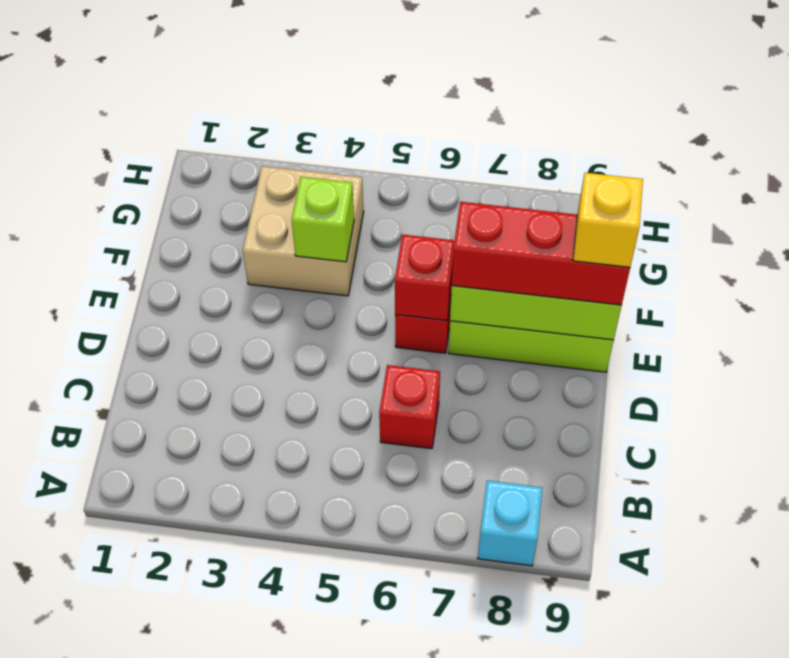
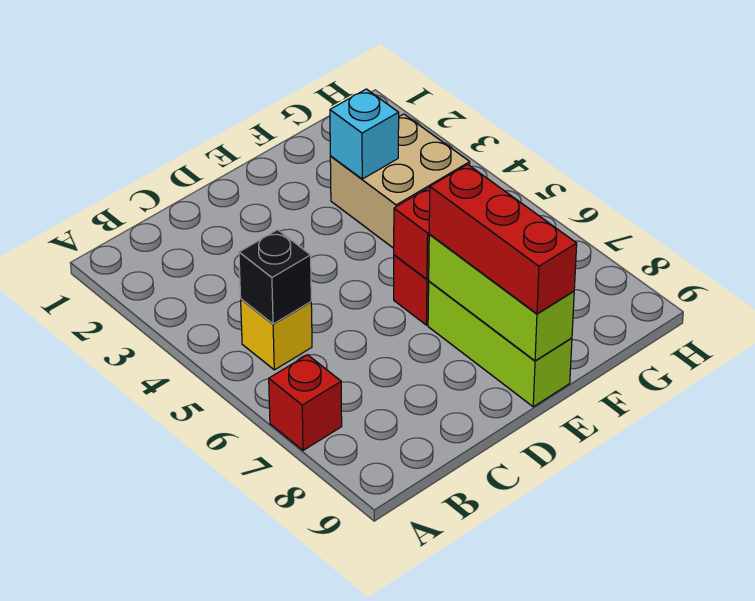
cyan brick A8 level 1 -> cyan brick F3 level 2
none -> black brick B5 level 2
red brick C6 level 1 -> red brick A7 level 1
yellow brick E9 level 4 -> yellow brick B5 level 1
lime brick F4 level 2 -> none

